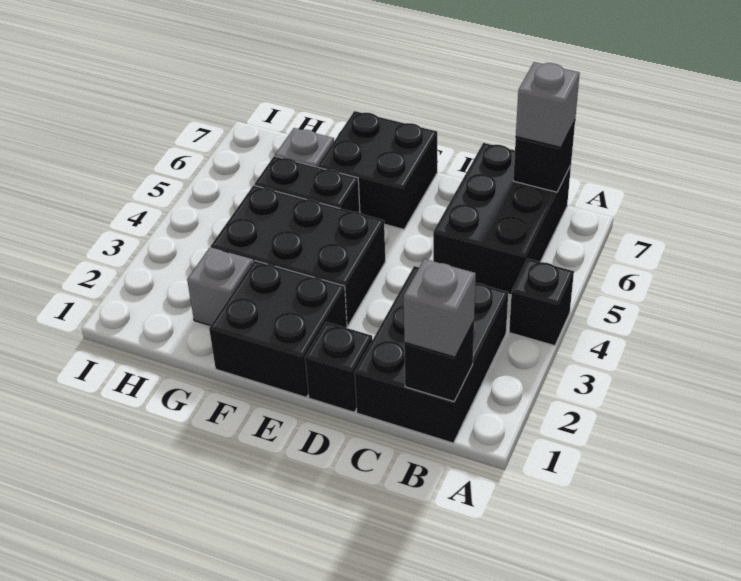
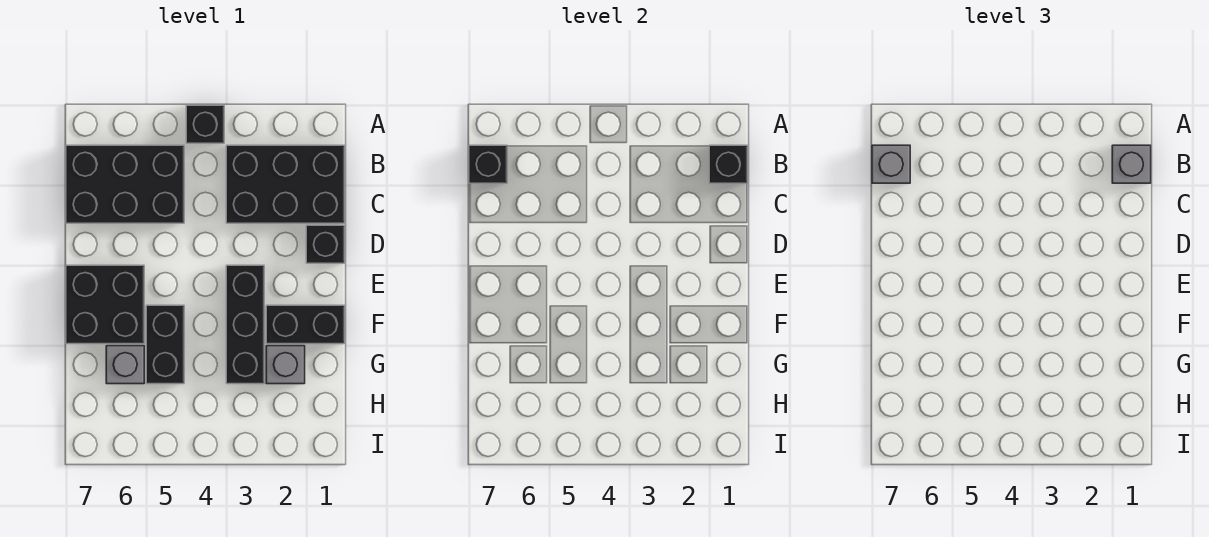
black brick E1:F2 level 1 -> black brick F1:F2 level 1
black brick E3:G4 level 1 -> black brick E3:G3 level 1

